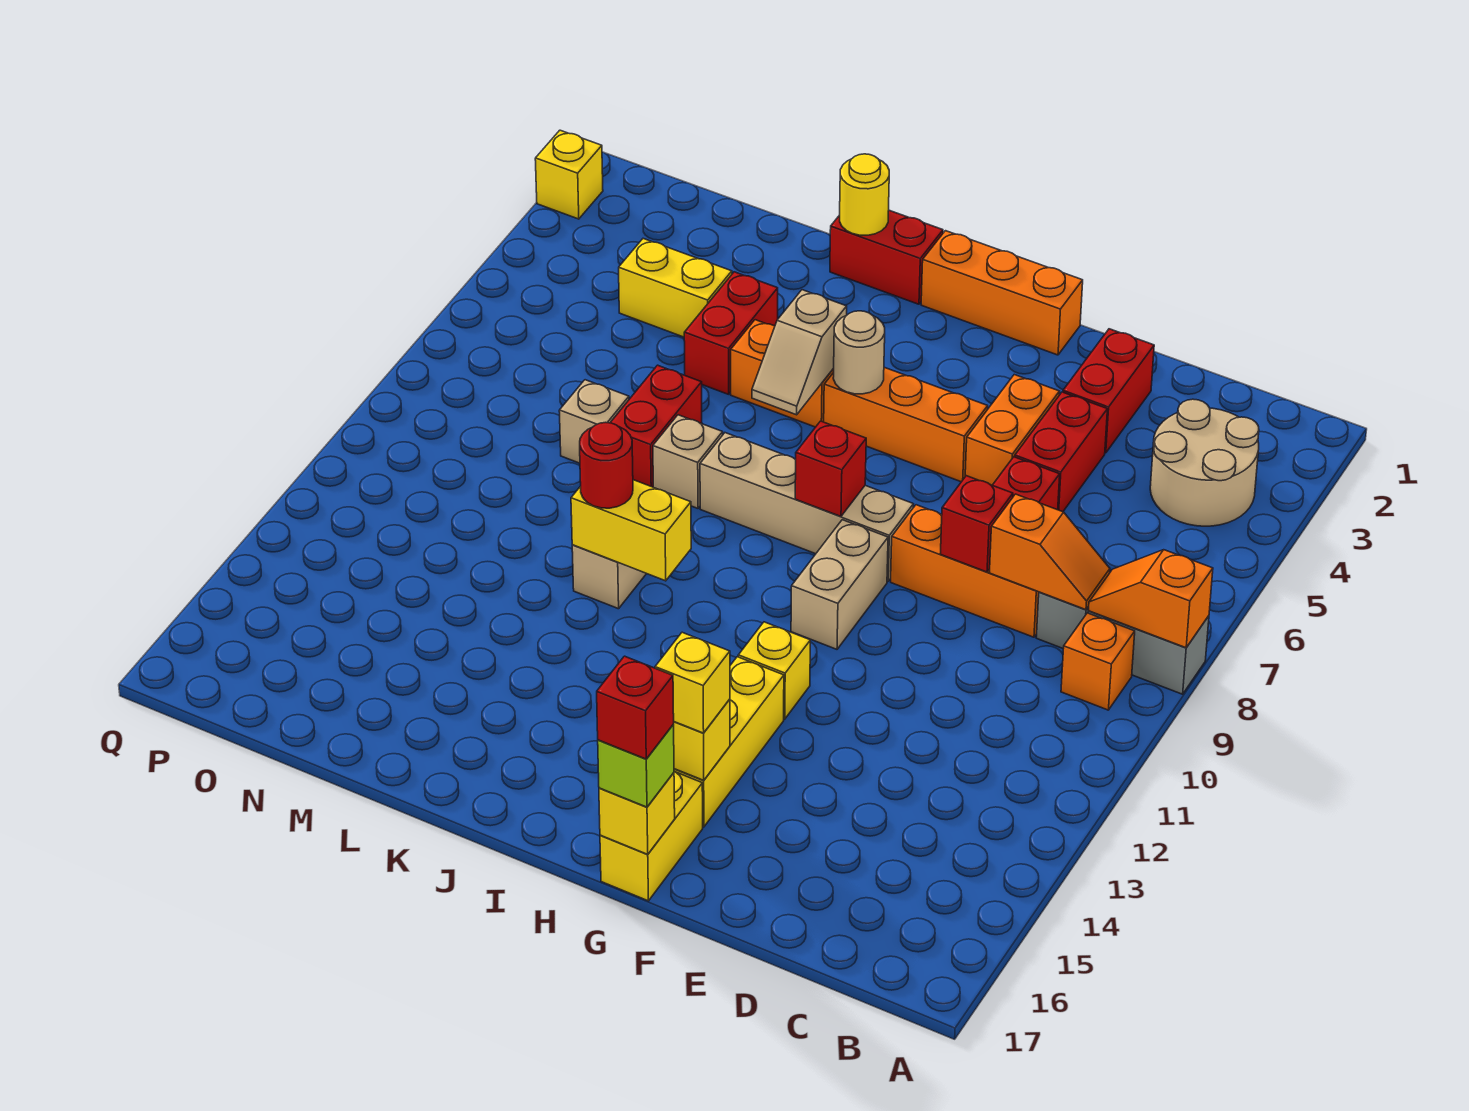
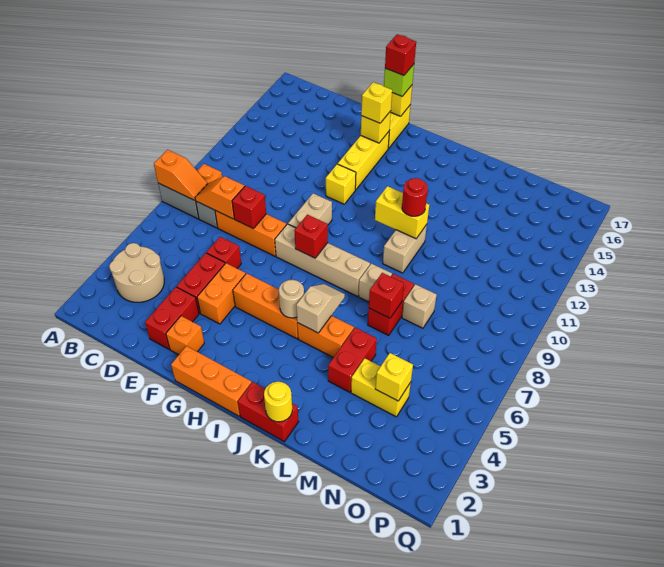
none -> orange brick F2 level 1
none -> red brick L7 level 2
yellow brick Q2 level 1 -> yellow brick N4 level 2

